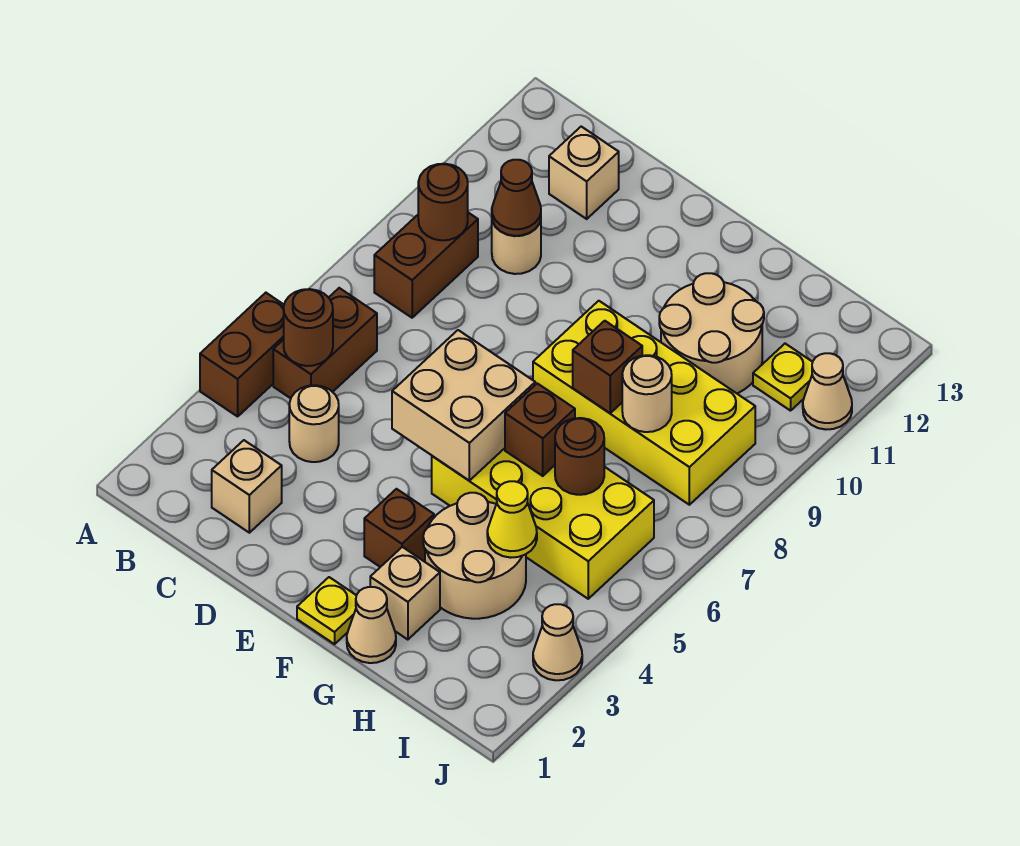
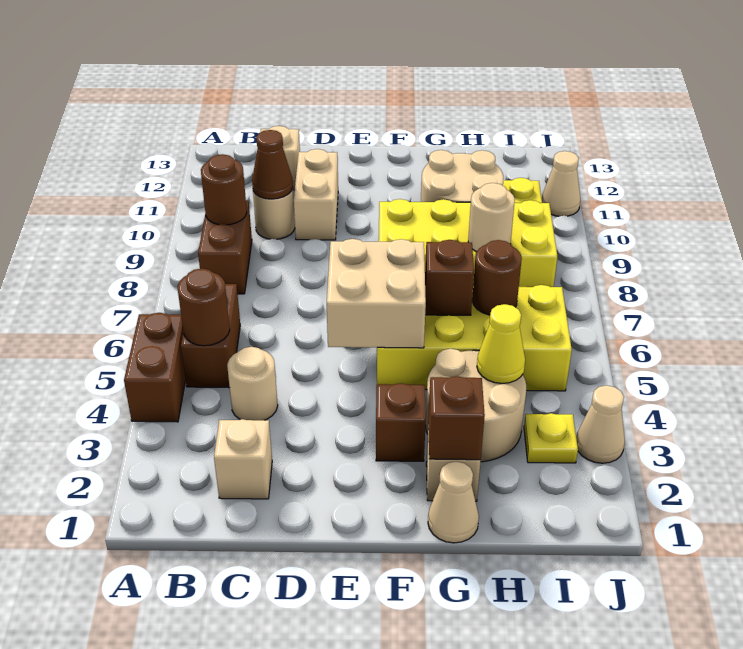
none -> tan brick D10:D11 level 1
yellow plate F1 level 1 -> yellow plate I3 level 1
brown brick G8 level 2 -> brown brick G2 level 2

